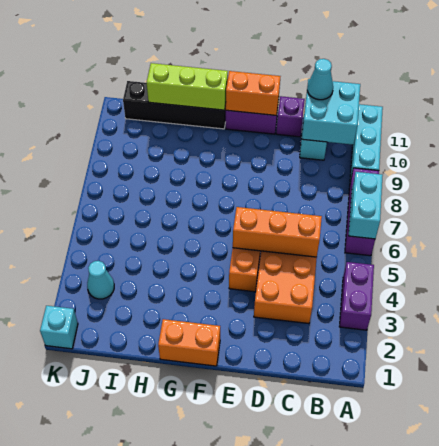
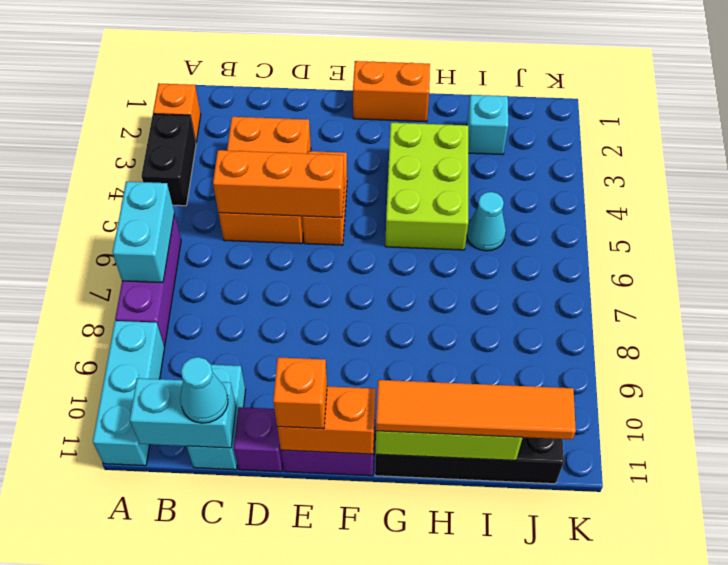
none -> orange brick A2 level 1
purple brick A3:A4 level 1 -> black brick A3:A4 level 1
cyan brick B10:C11 level 2 -> cyan brick B11:C11 level 2
none -> orange brick E11 level 3
none -> lime brick G3:H5 level 1
none -> orange tile G11:J11 level 3
cyan cone J3 level 1 -> cyan cone I5 level 1
cyan brick K1 level 1 -> cyan brick I2 level 1

